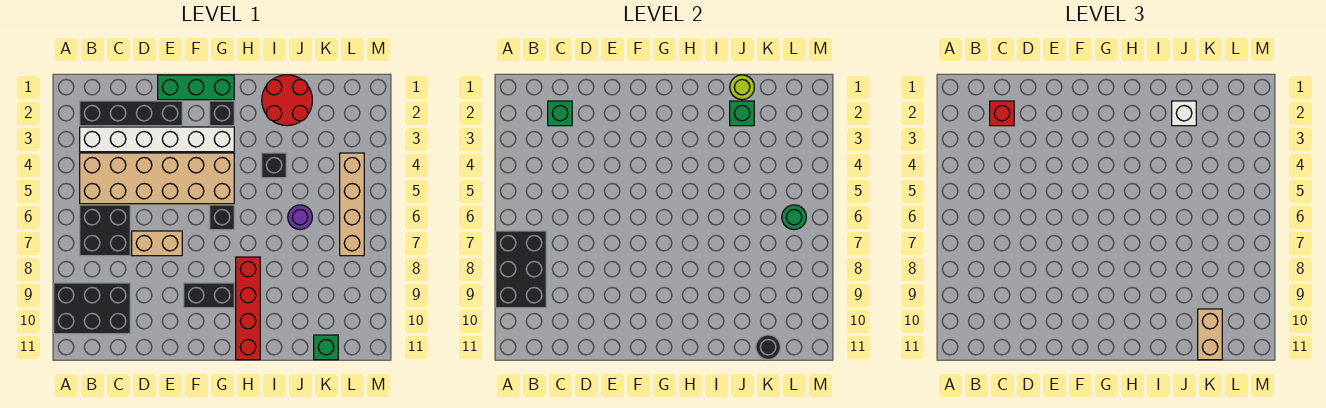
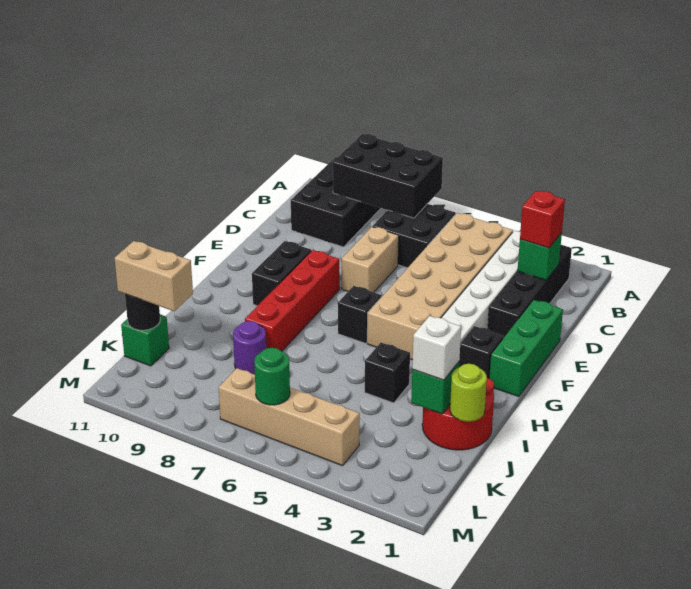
red brick H8:H11 level 1 -> red brick F8:I8 level 1
purple round brick J6 level 1 -> purple round brick J8 level 1

